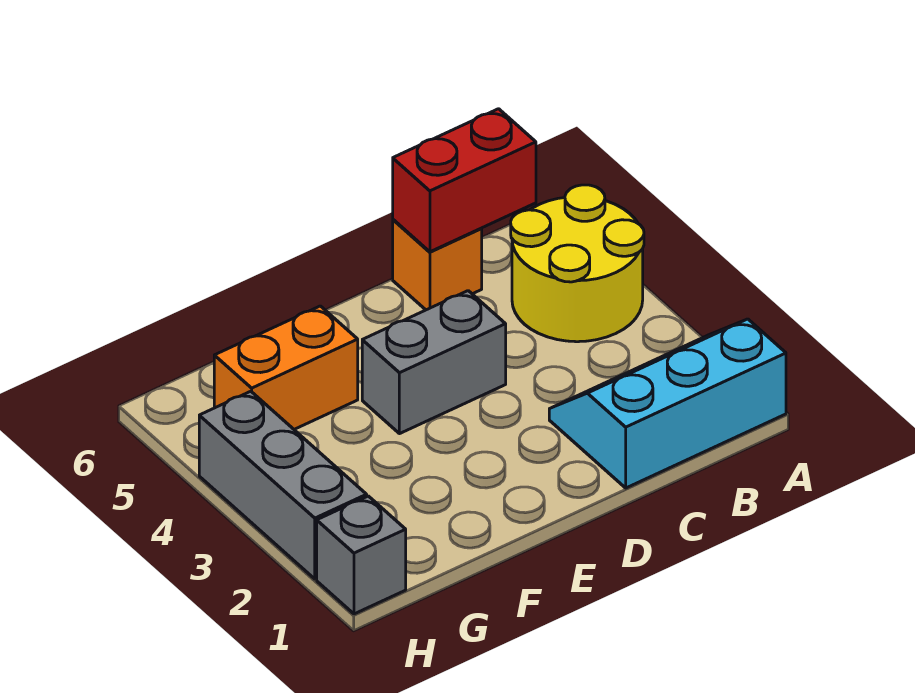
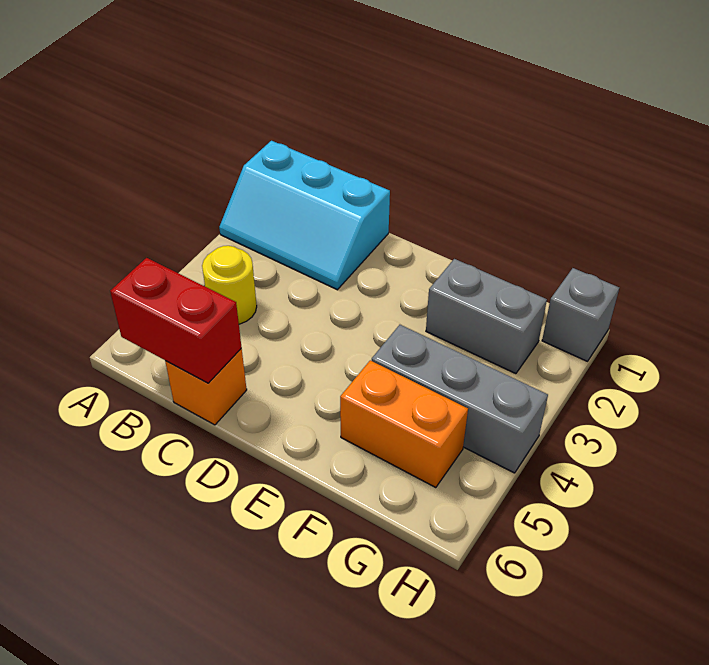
yellow round brick A4:B5 level 1 -> yellow round brick B4 level 1
grey brick D4:E4 level 1 -> grey brick F2:G2 level 1
grey brick H2:H4 level 1 -> grey brick F4:H4 level 1

